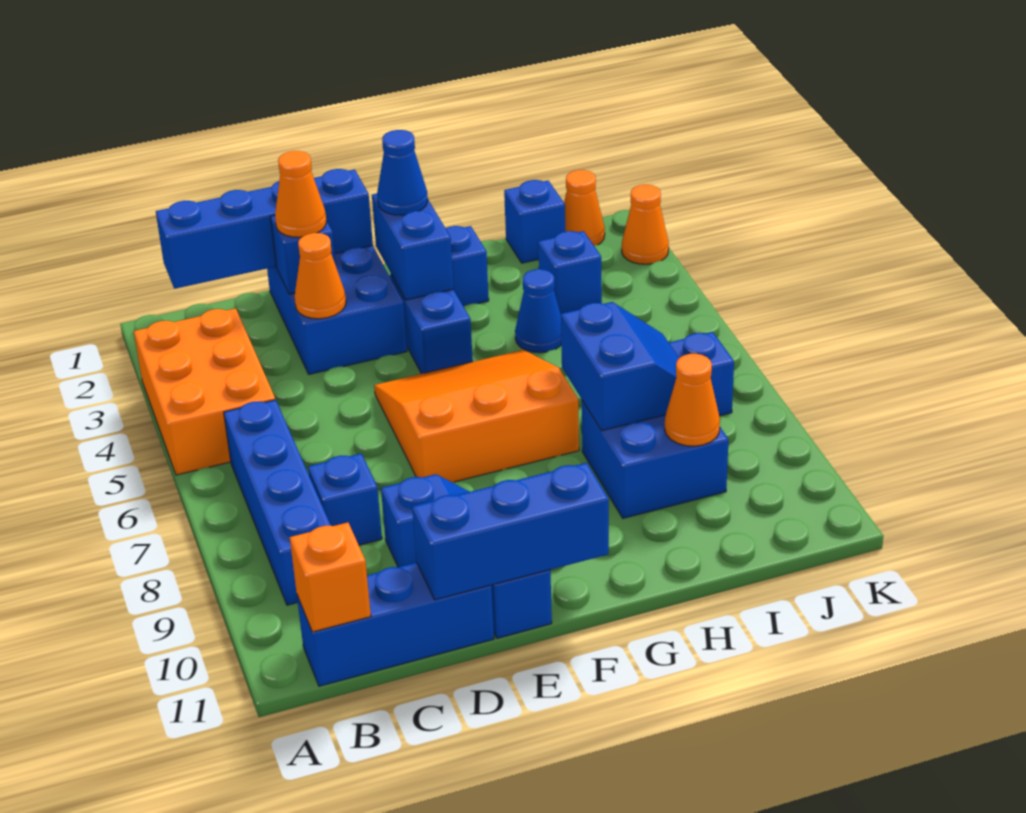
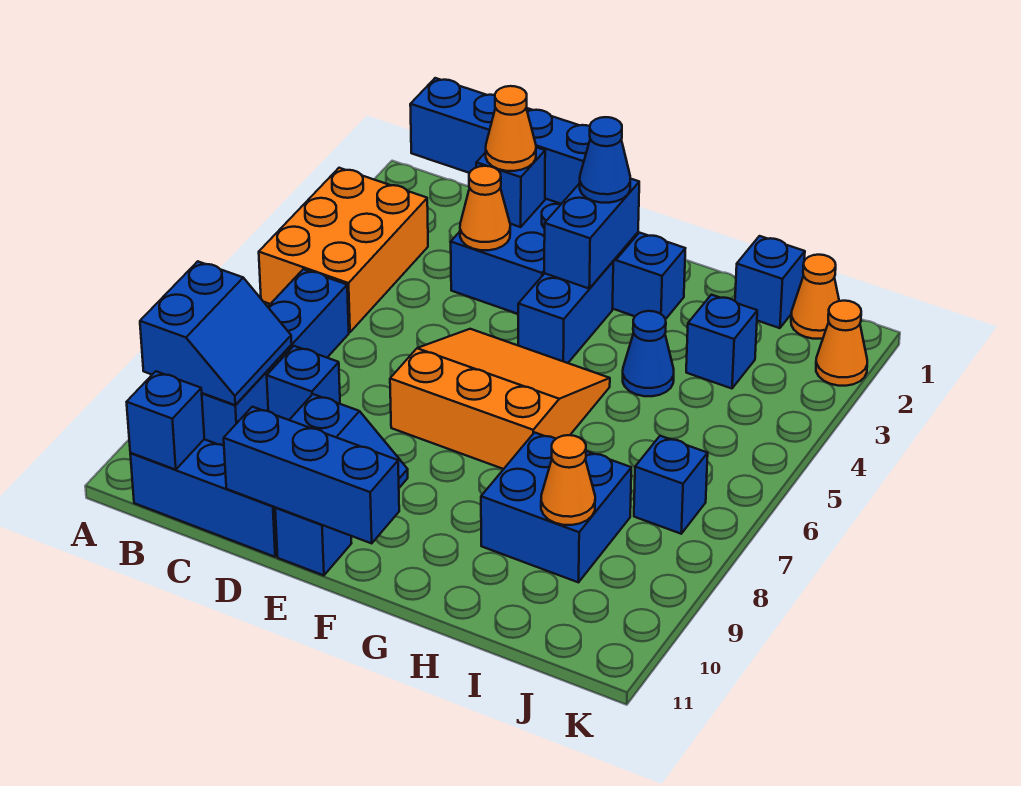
orange brick B11 level 2 -> blue brick B11 level 2
blue slope H7:I8 level 2 top H -> blue slope A8:B9 level 2 top A

